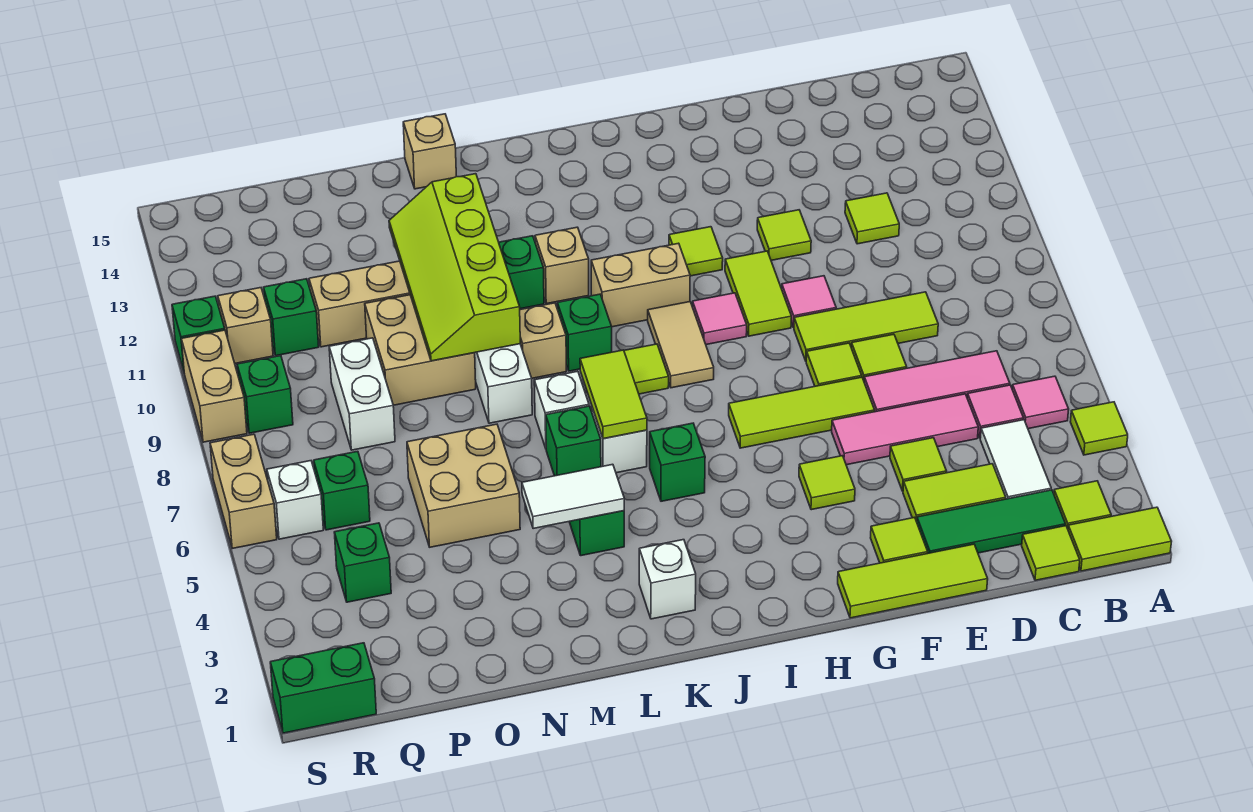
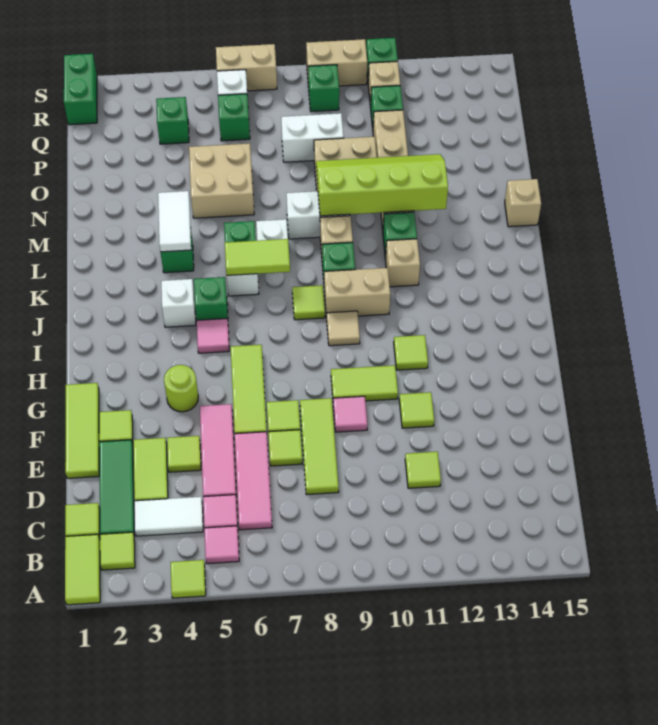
lime tile G4 level 1 -> lime round brick G4 level 1
pink tile H9 level 1 -> pink tile I5 level 1
tan tile I8:I9 level 1 -> tan tile I9 level 1
tan brick I10:J10 level 1 -> tan brick J9:J10 level 1
white brick K2 level 1 -> white brick J4 level 1

